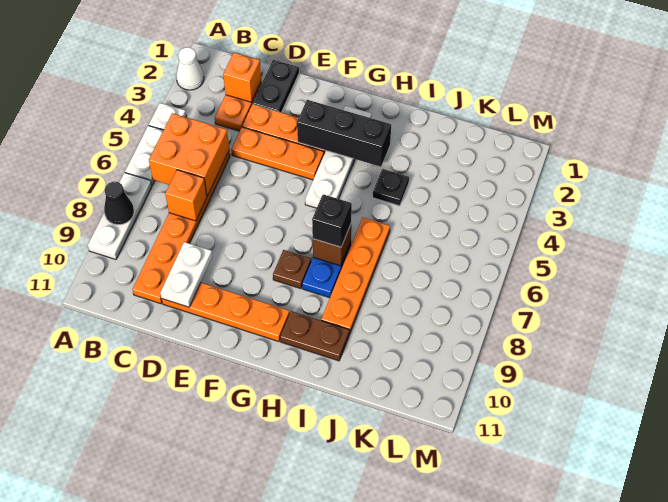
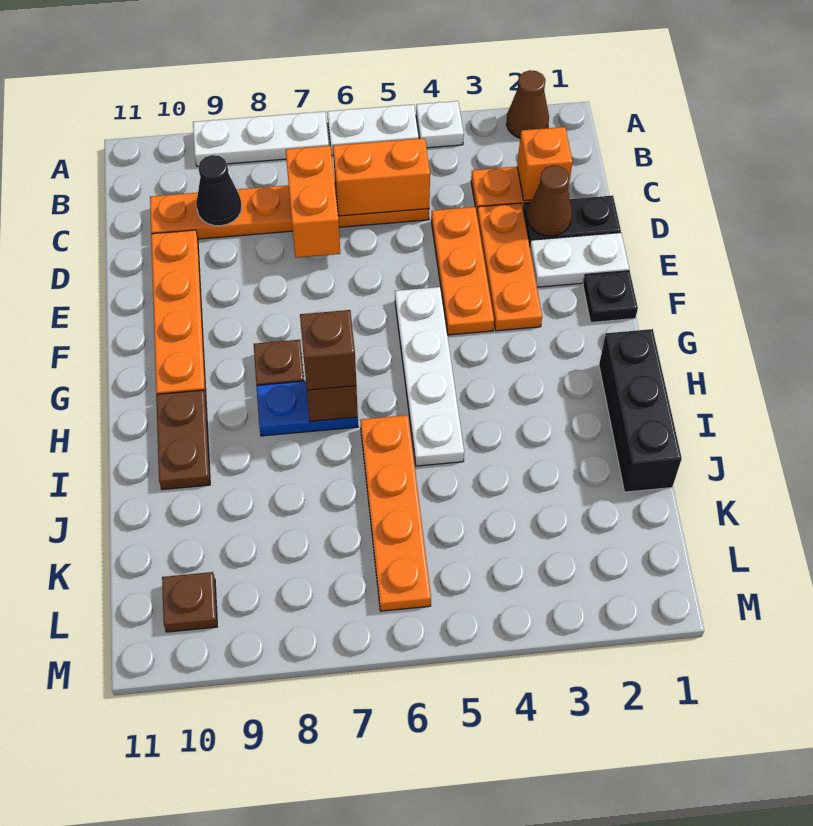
white cone A2 level 1 -> brown cone A2 level 1
black cone A8 level 2 -> black cone C9 level 2
orange brick B5:C6 level 2 -> orange brick C5:C6 level 2
orange brick C7 level 2 -> orange brick C7:D7 level 2
none -> brown cone D2 level 2
white plate D9:D10 level 2 -> white plate E1:E2 level 1
black brick F3:H3 level 2 -> black brick H1:J1 level 1
white plate G2:G5 level 1 -> white plate F5:I5 level 1
black brick H7 level 3 -> brown brick H7 level 3
black plate I4 level 1 -> black plate F1 level 1
orange plate I6:I9 level 1 -> orange plate I6:L6 level 1
none -> brown plate L10 level 1

